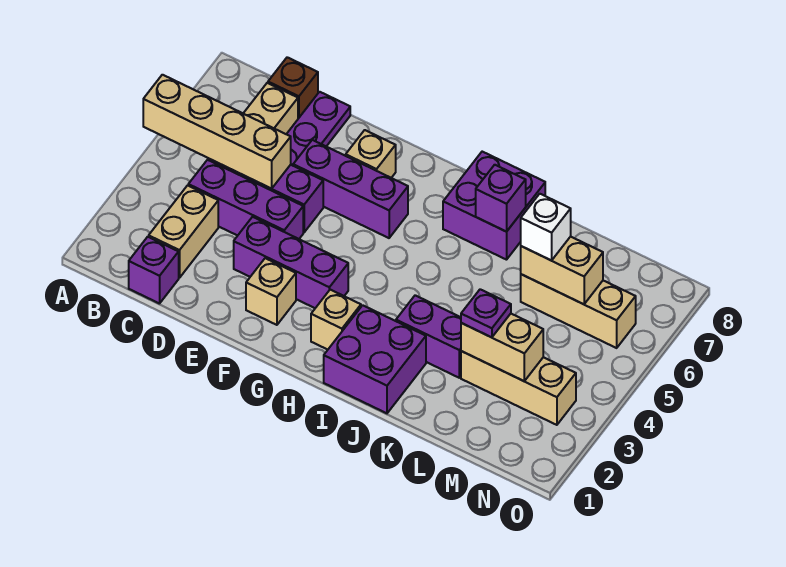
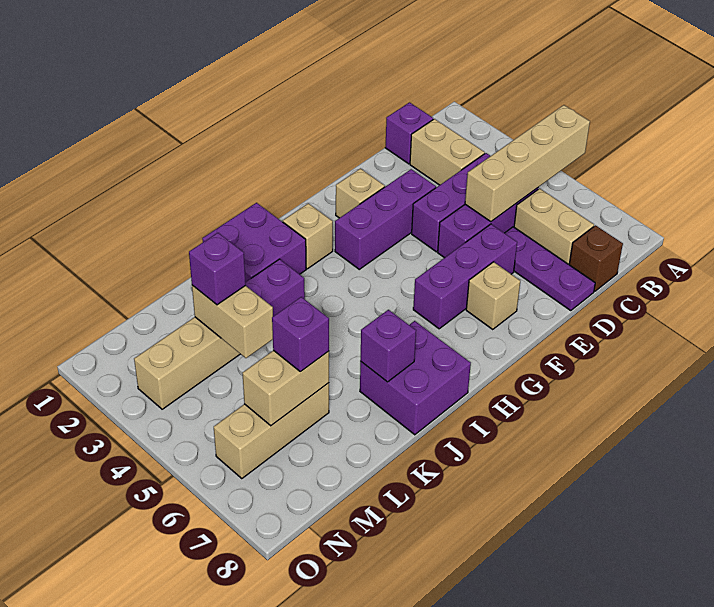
tan brick L3:M3 level 2 -> tan brick L3:L4 level 2
purple plate L3 level 3 -> purple brick L3 level 3
white brick L6 level 3 -> purple brick L6 level 3

